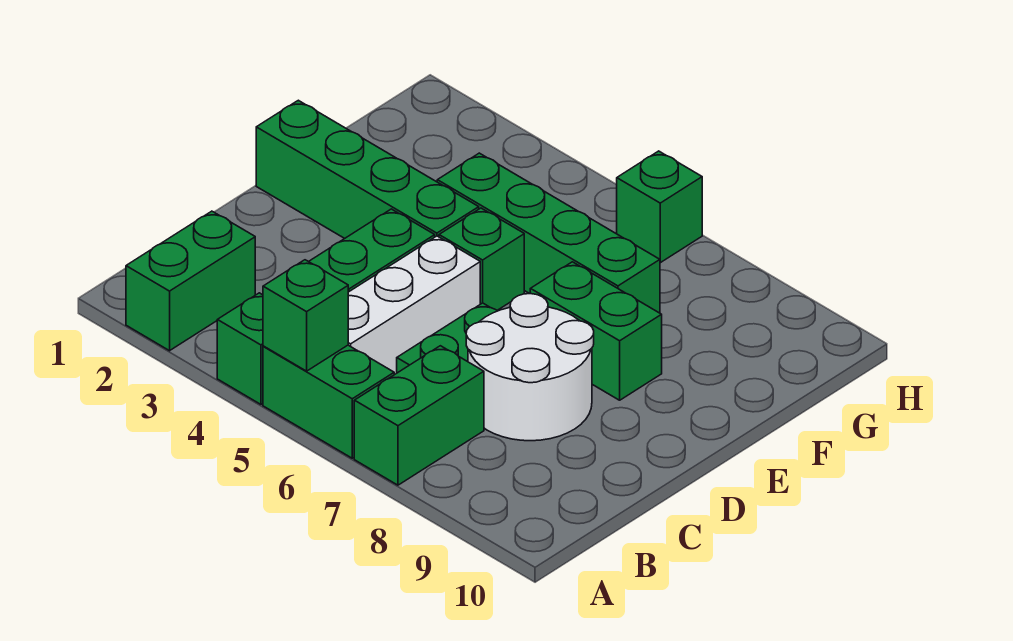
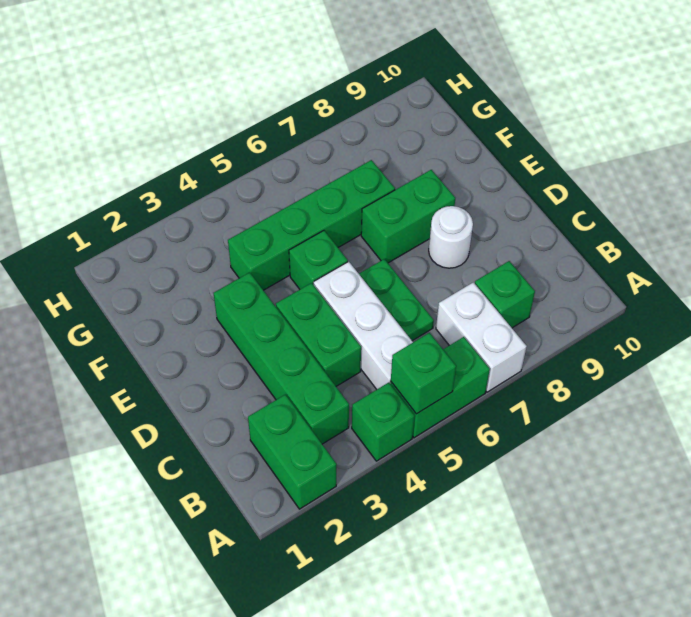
green brick A7:B7 level 1 -> white brick A7:B7 level 1
white round brick C7:D8 level 1 -> white round brick D8 level 1
green brick E1:E4 level 1 -> green brick B3:E3 level 1
green brick H6 level 1 -> green brick B8 level 1

